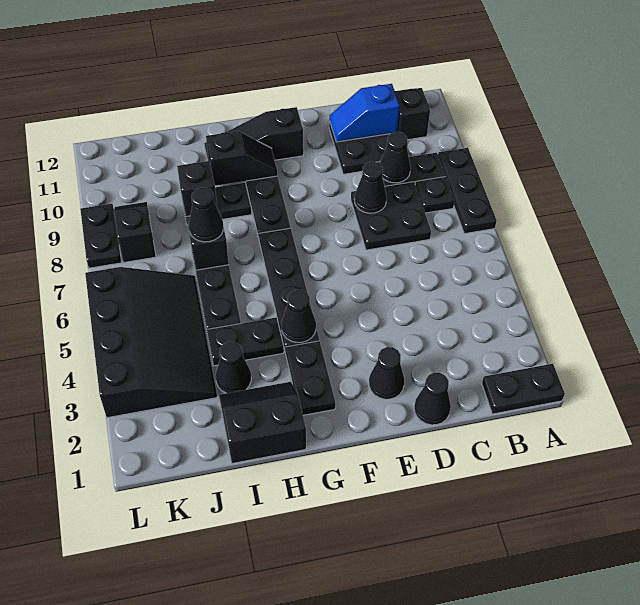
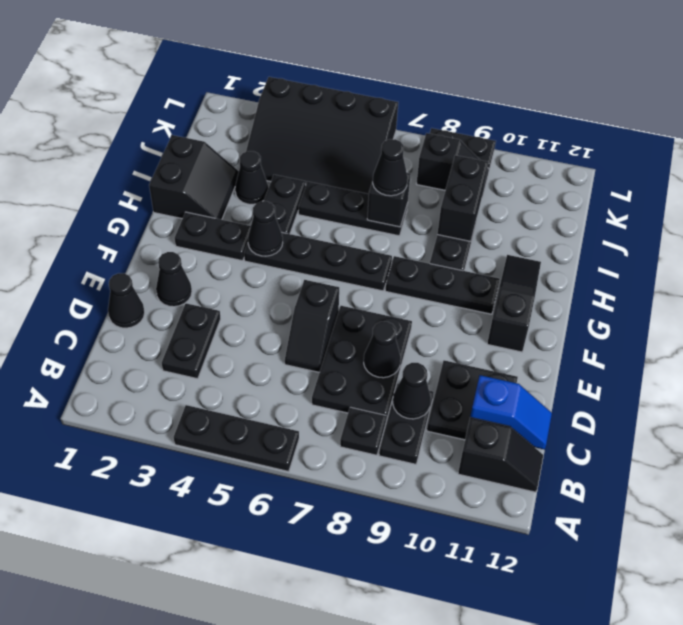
black plate A1:B1 level 1 -> black plate C3:D3 level 1
black plate A7:A9 level 1 -> black plate A4:A6 level 1
black plate C7:D8 level 1 -> black plate C7:E8 level 1
blue slope C11:D11 level 2 top C -> blue slope C11:C12 level 2 top 11
black slope G10:H10 level 2 top H -> black slope D6:E6 level 1 top E
black brick I9 level 2 -> black brick I9:J9 level 2

